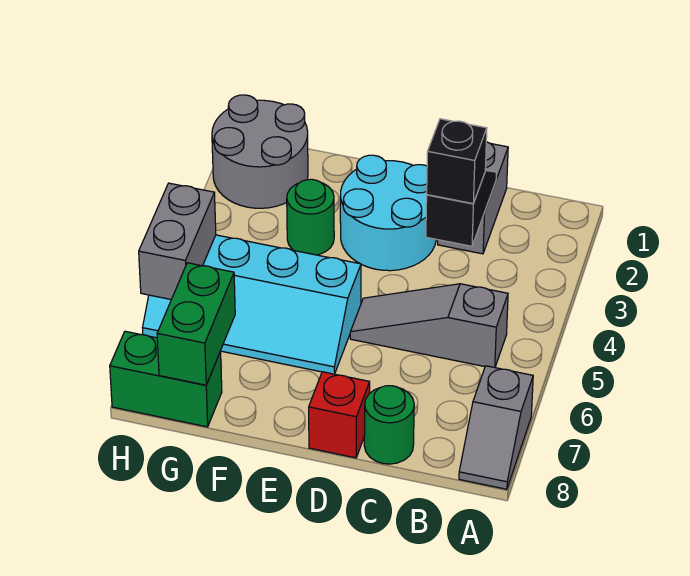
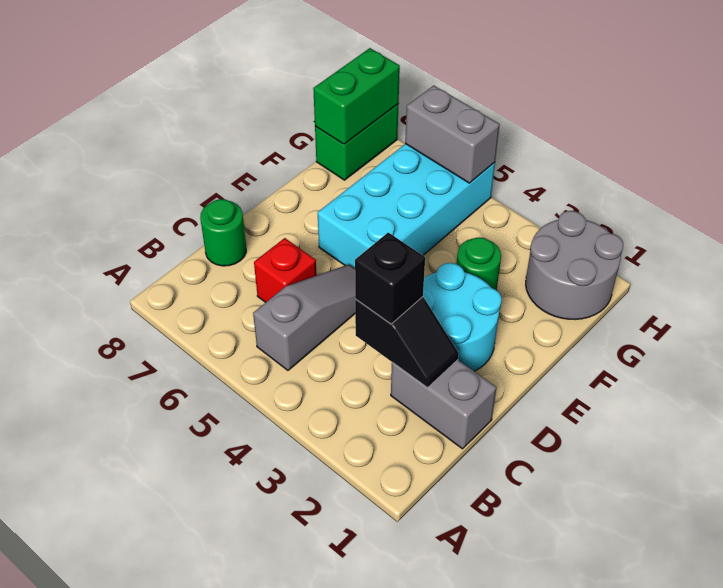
grey slope A7:A8 level 1 top 7 -> none
red brick D8 level 1 -> red brick C6 level 1
cyan slope E5:H6 level 1 top 5 -> cyan brick E5:H6 level 1
green brick G7:G8 level 2 -> green brick G8:H8 level 2

